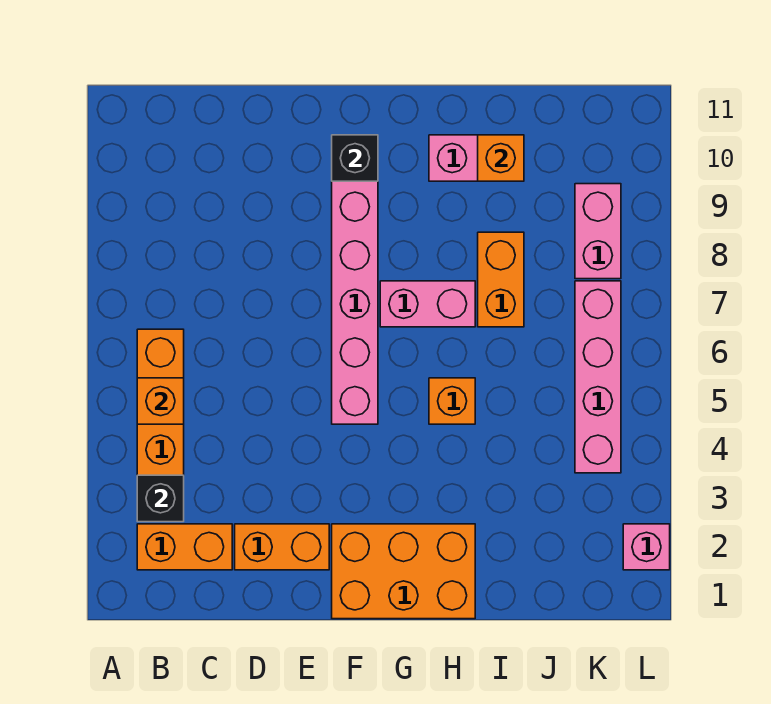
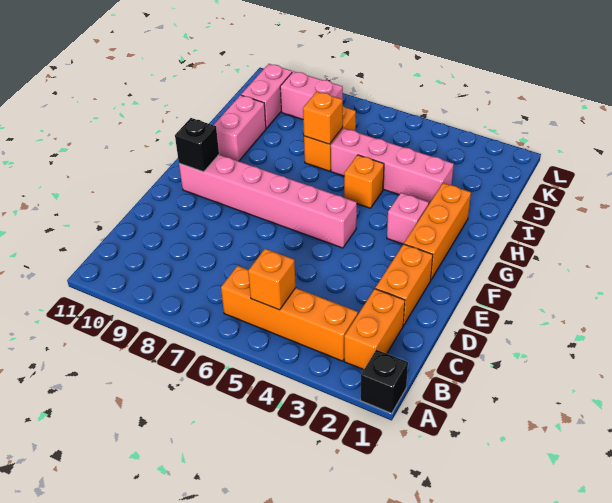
black brick B3 level 2 -> black brick A1 level 1
orange brick F1:H2 level 1 -> orange brick F2:H2 level 1
pink brick G7:H7 level 1 -> pink brick J10:K10 level 1
orange brick I7:I8 level 1 -> orange brick I7:J7 level 1
orange brick I10 level 2 -> orange brick I7 level 2
pink brick K4:K7 level 1 -> pink brick I3:I6 level 1
pink brick L2 level 1 -> pink brick G3 level 1

